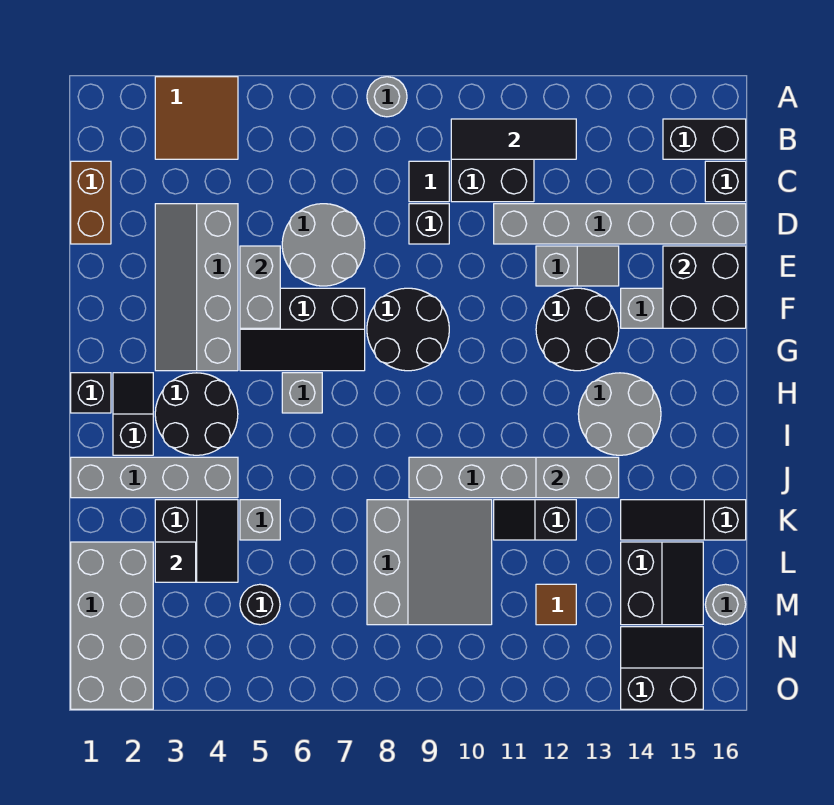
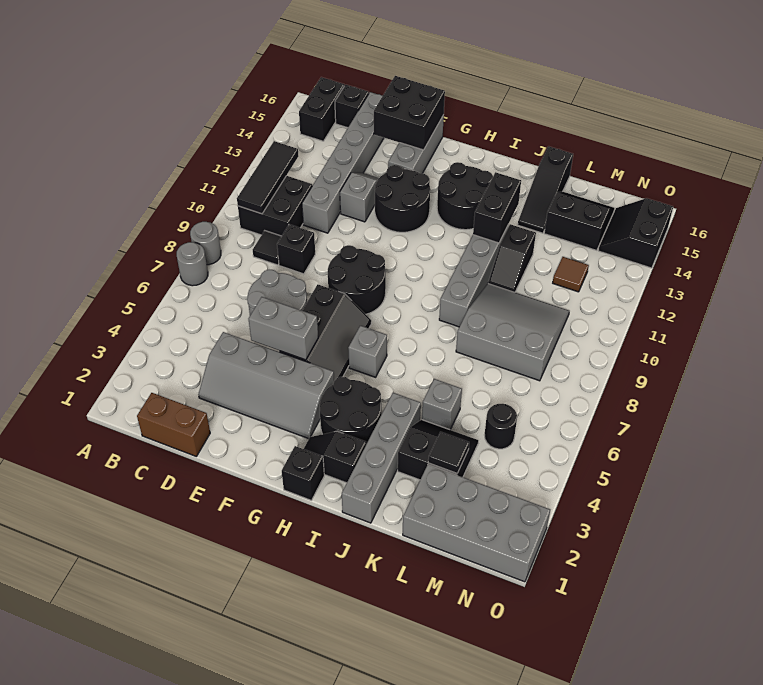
brown tile A3:B4 level 1 -> none
grey round brick H13:I14 level 1 -> black round brick H13:I14 level 1
grey brick J12:J13 level 2 -> black brick J12:J13 level 2
grey round brick M16 level 1 -> grey round brick A7 level 1

